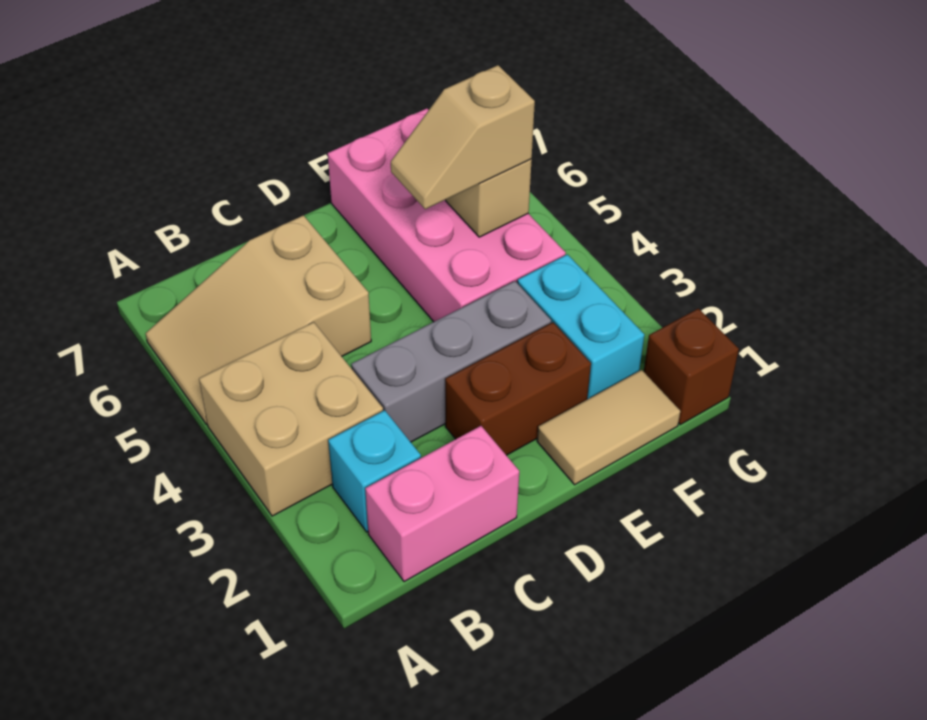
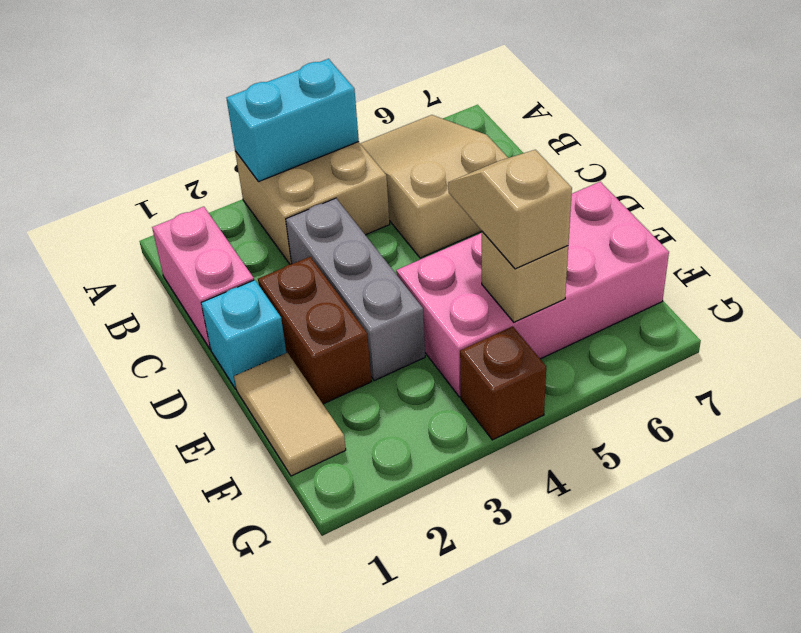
cyan brick B2 level 1 -> cyan brick D1 level 1
cyan brick F2:F3 level 1 -> cyan brick A3:A4 level 2
brown brick G1 level 1 -> brown brick G4 level 1

